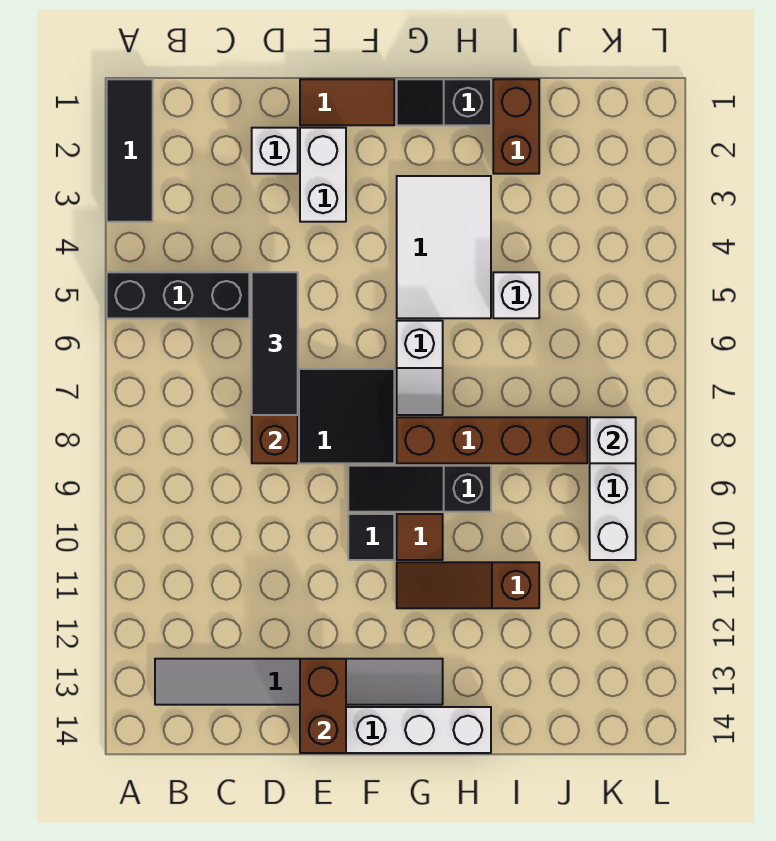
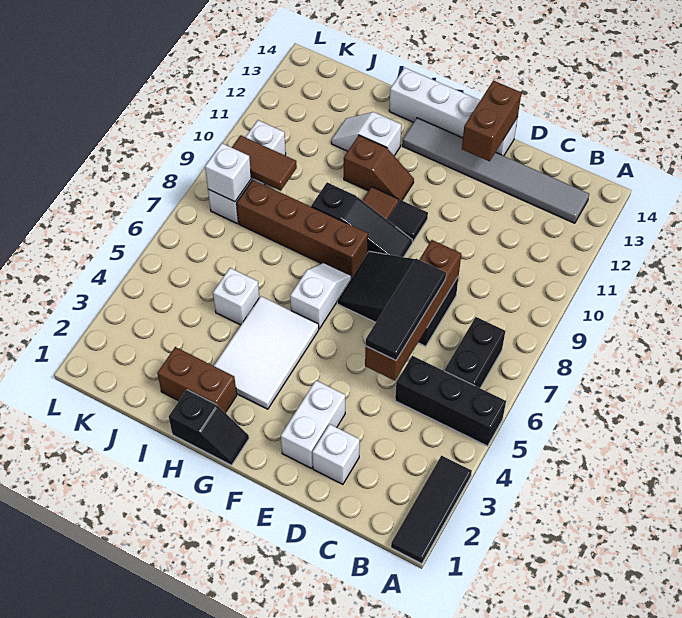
none -> black brick B6:B7 level 1
brown tile E1:F1 level 1 -> brown tile J9:K9 level 2
brown slope G11:I11 level 1 top I -> brown slope G11:H11 level 1 top H
none -> white slope H12:I12 level 1 top H
brown brick I1:I2 level 1 -> brown brick H2:I2 level 1

